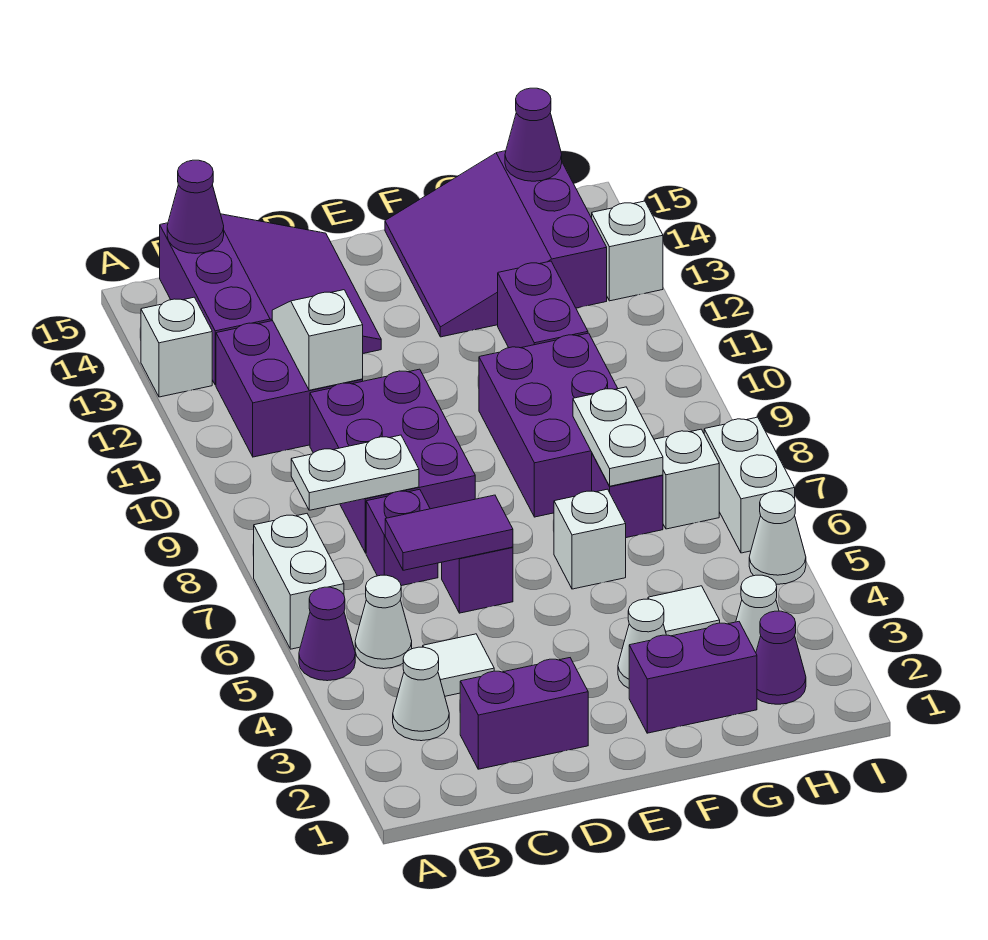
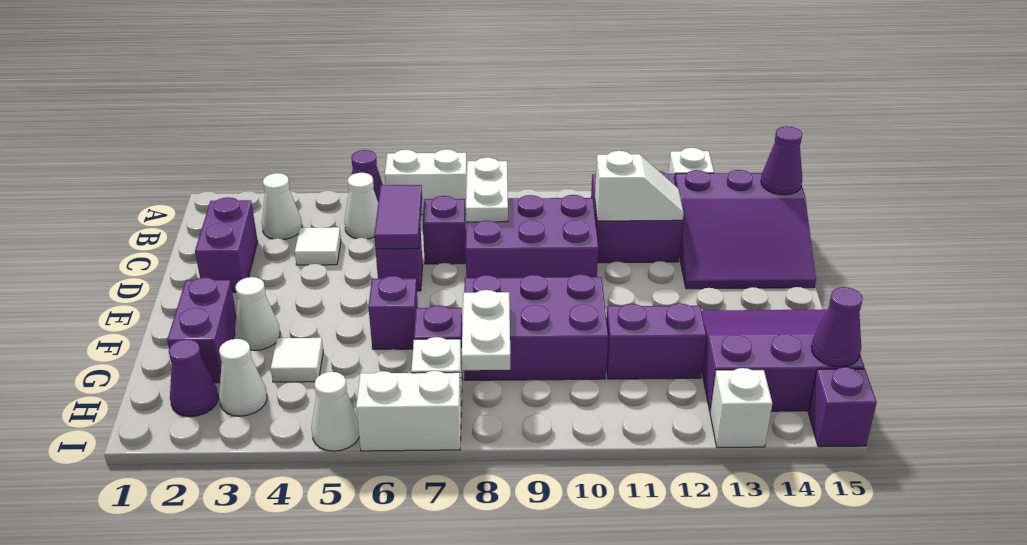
white brick F6 level 1 -> purple brick F6 level 1
white plate G7:G8 level 2 -> white plate G8:H8 level 2
none -> purple brick I15 level 1

